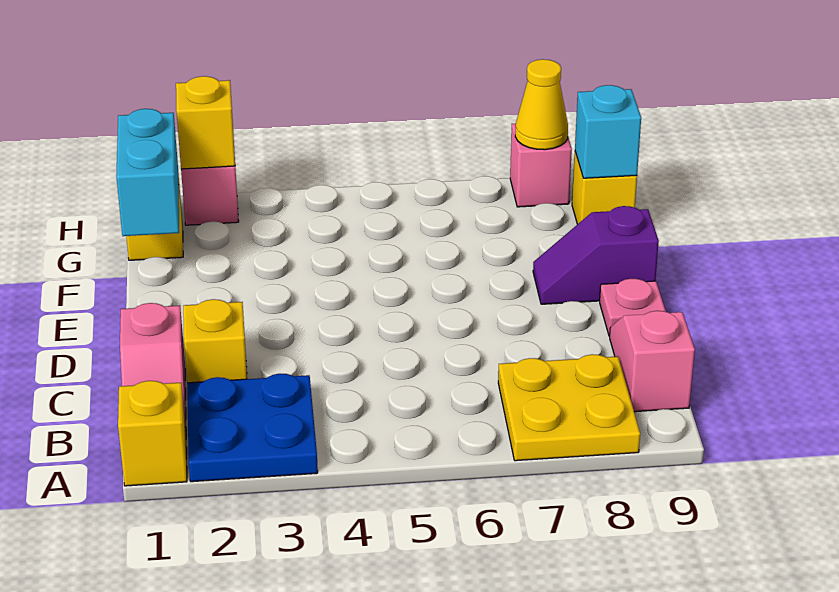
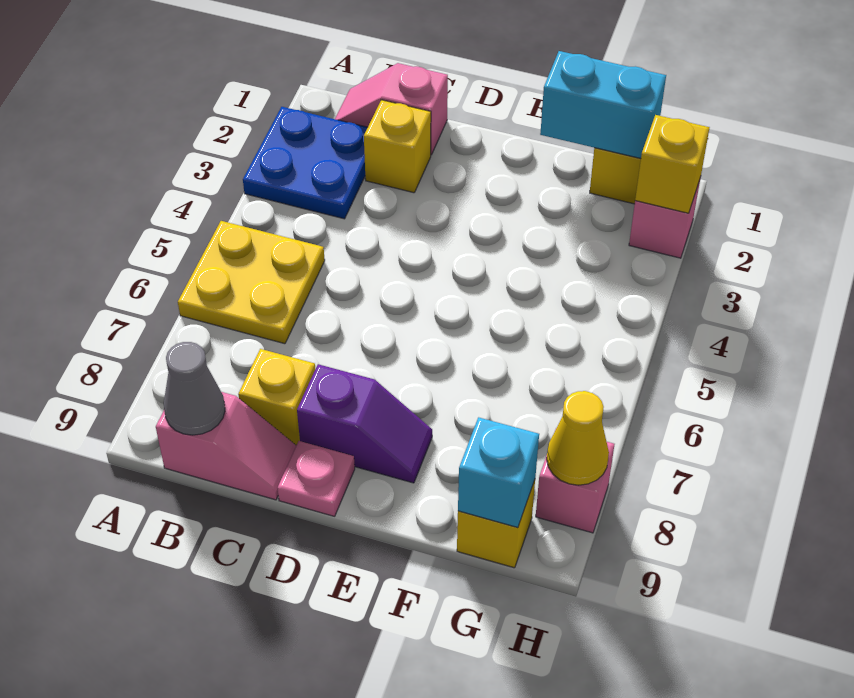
yellow brick A1 level 1 -> yellow brick C8 level 1
yellow plate A7:B8 level 1 -> yellow plate A5:B6 level 1
none -> grey cone B9 level 2
purple slope E8:E9 level 1 top 9 -> purple slope D8:E8 level 1 top D

